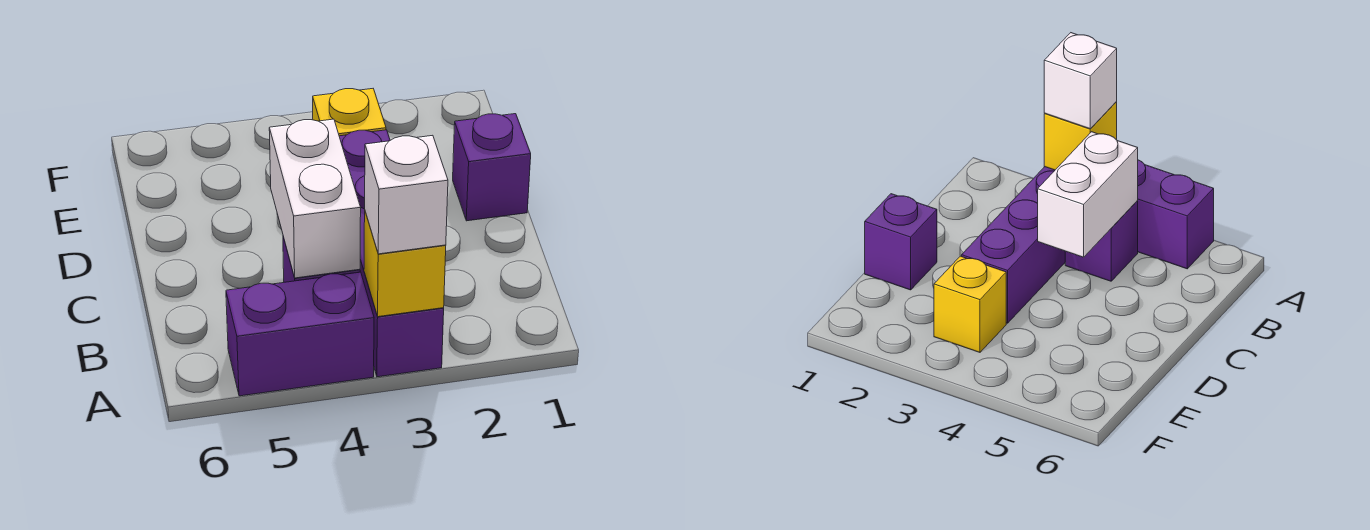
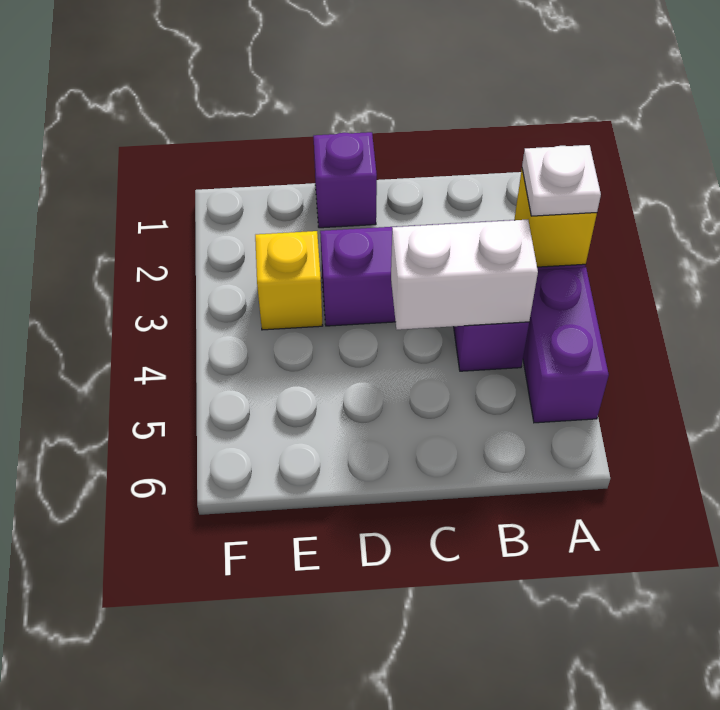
white brick A3 level 3 -> white plate A3 level 3

